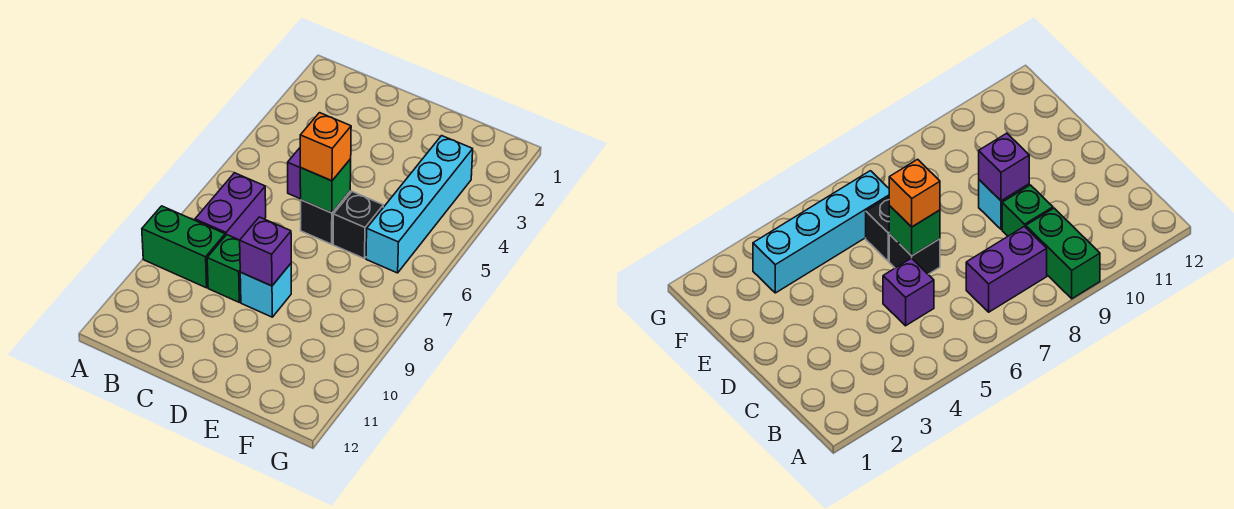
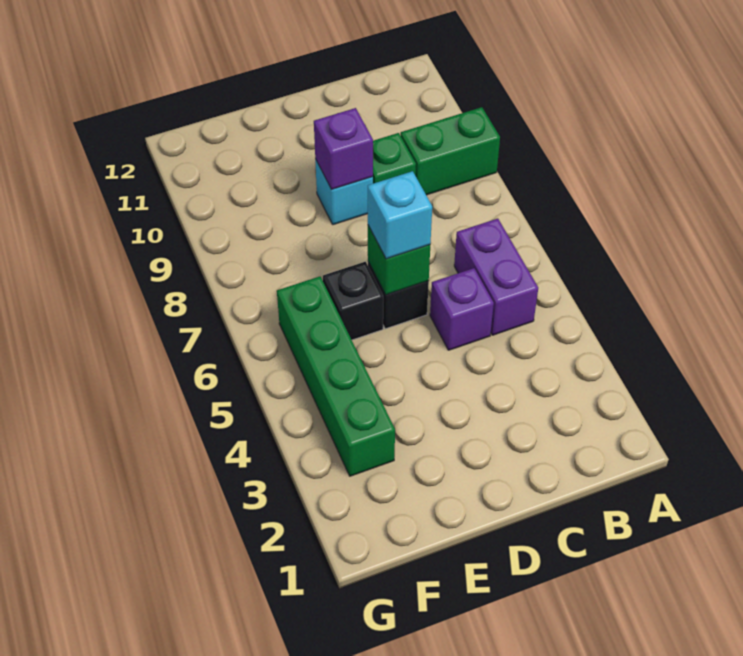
purple brick B7:B8 level 1 -> purple brick B5:B6 level 1
orange brick D6 level 3 -> cyan brick D6 level 3
cyan brick F3:F6 level 1 -> green brick F3:F6 level 1

